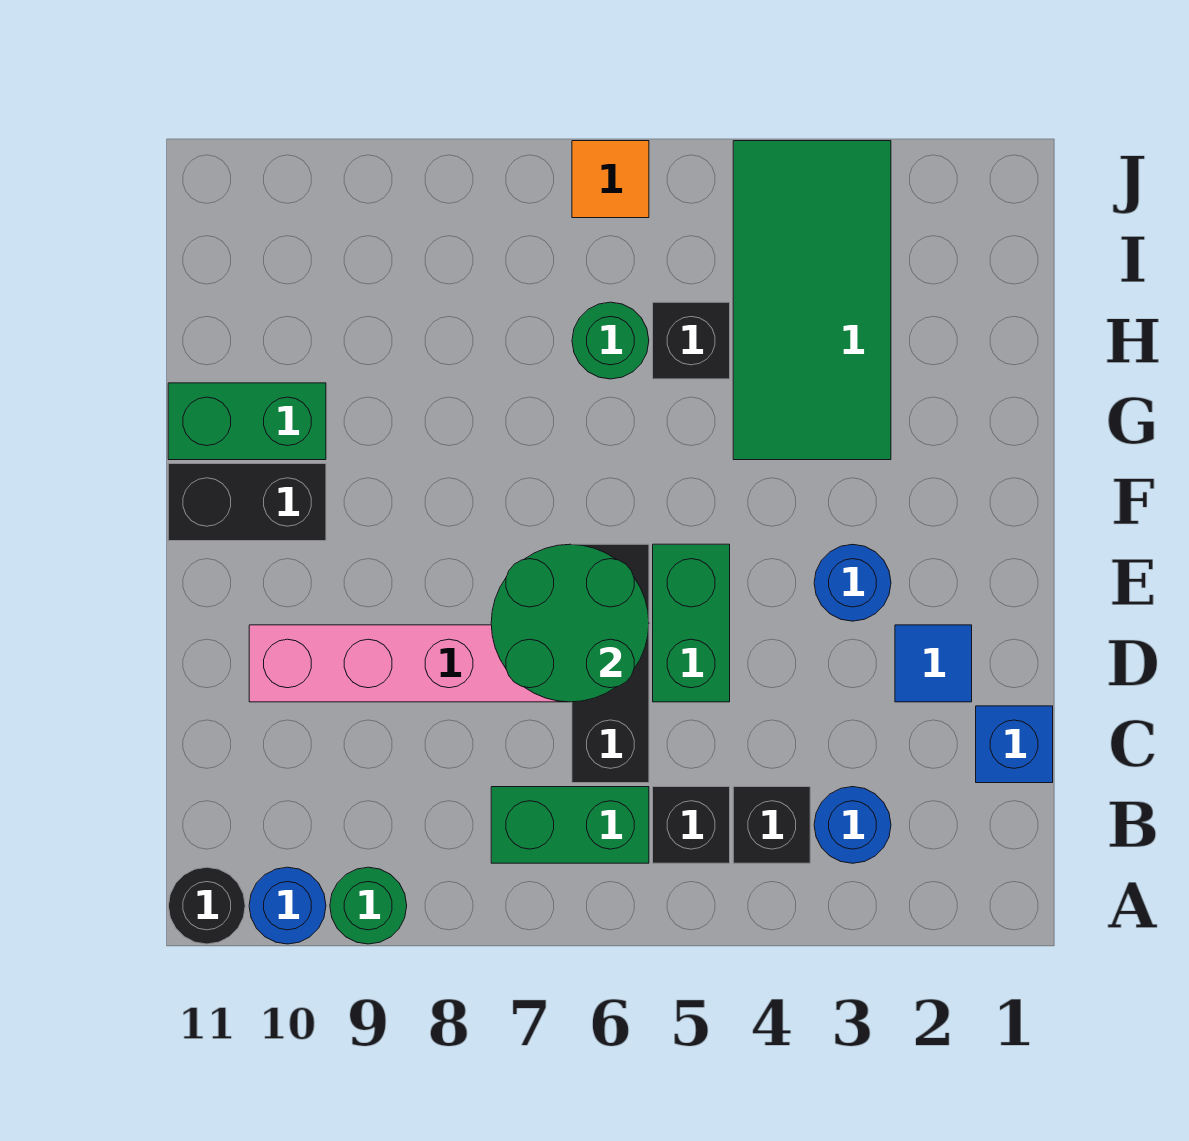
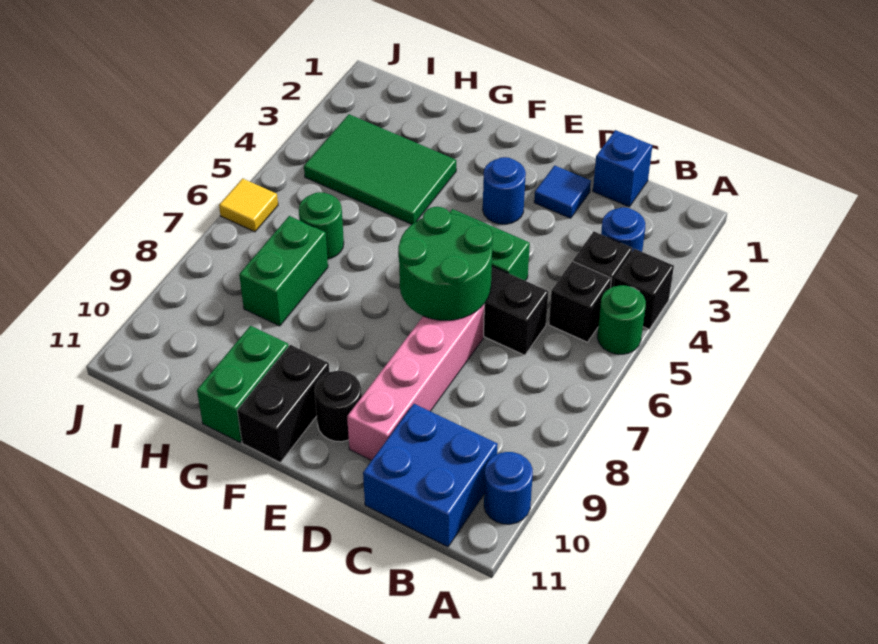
green round brick A9 level 1 -> green round brick A5 level 1
black round brick A11 level 1 -> black round brick E10 level 1
green brick B6:B7 level 1 -> green brick H7:H8 level 1
none -> blue brick B10:C11 level 1
green tile G3:J4 level 1 -> green tile G3:I4 level 1
black brick H5 level 1 -> black brick A4 level 1
orange tile J6 level 1 -> yellow tile J6 level 1

